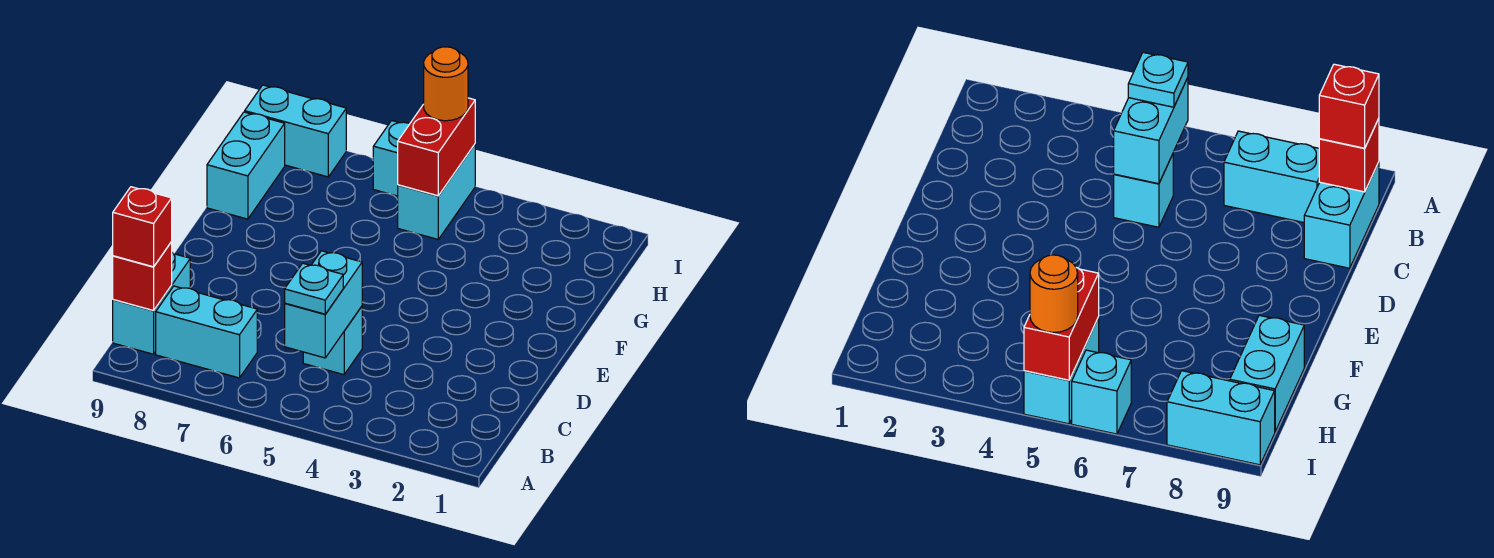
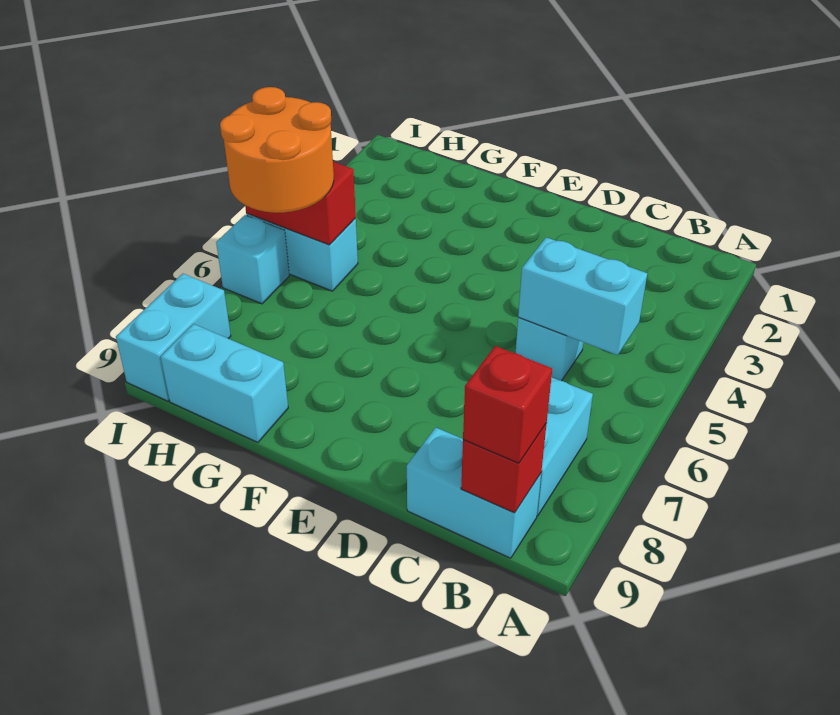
cyan plate B5 level 3 -> none
orange round brick I5 level 3 -> orange round brick H5:I6 level 3

